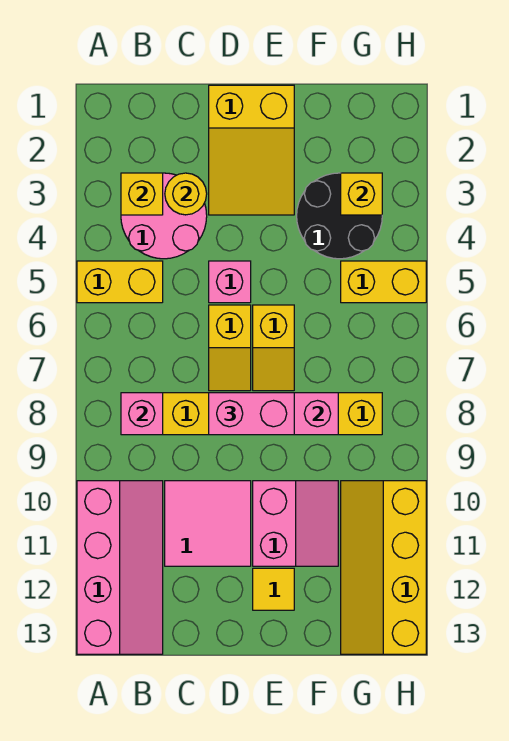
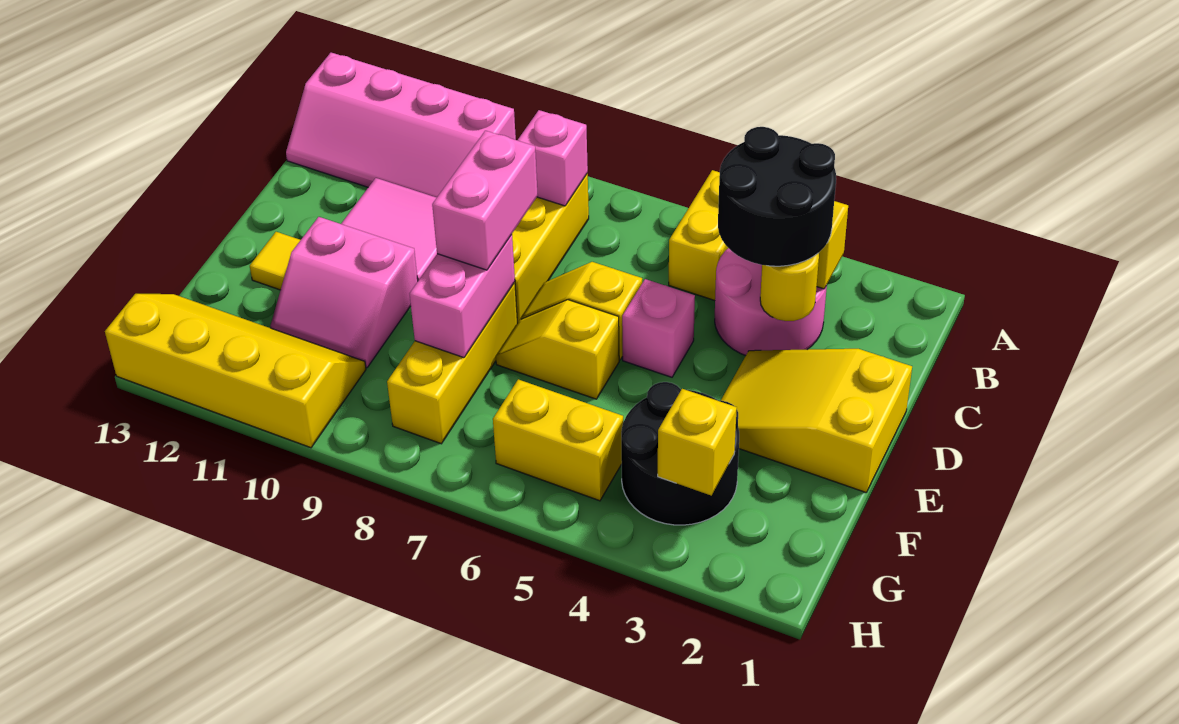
none -> black round brick B3:C4 level 3
yellow brick G5:H5 level 1 -> yellow brick G5:G6 level 1

